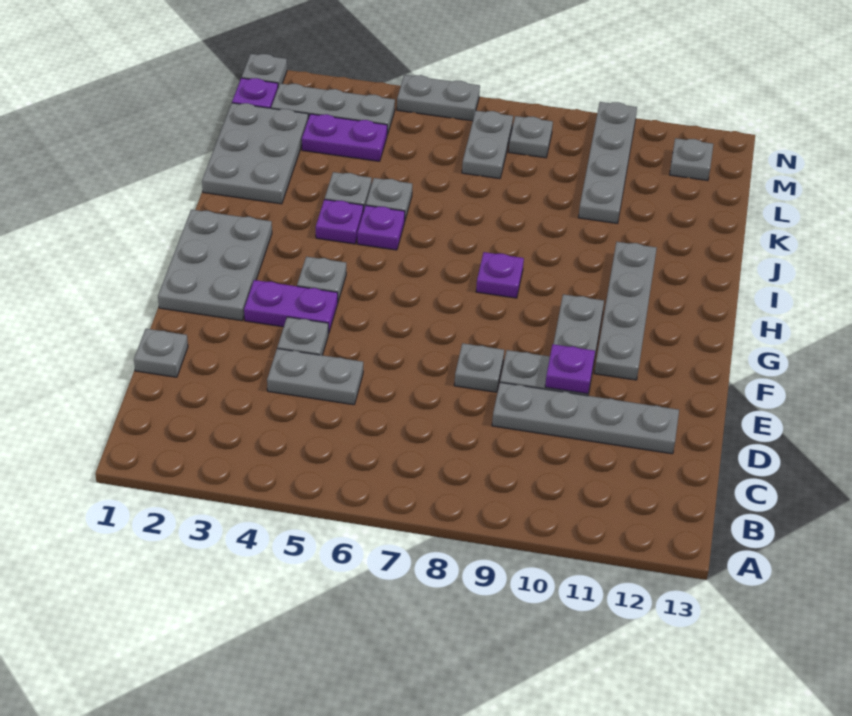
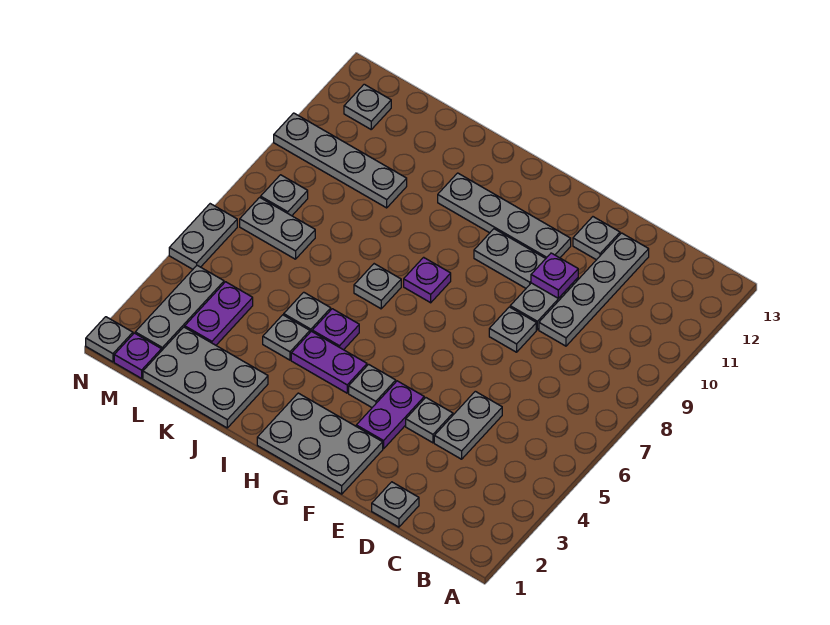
none -> grey plate E12 level 1
purple plate I4 level 1 -> purple plate H4:I4 level 1
none -> grey plate I7 level 1

